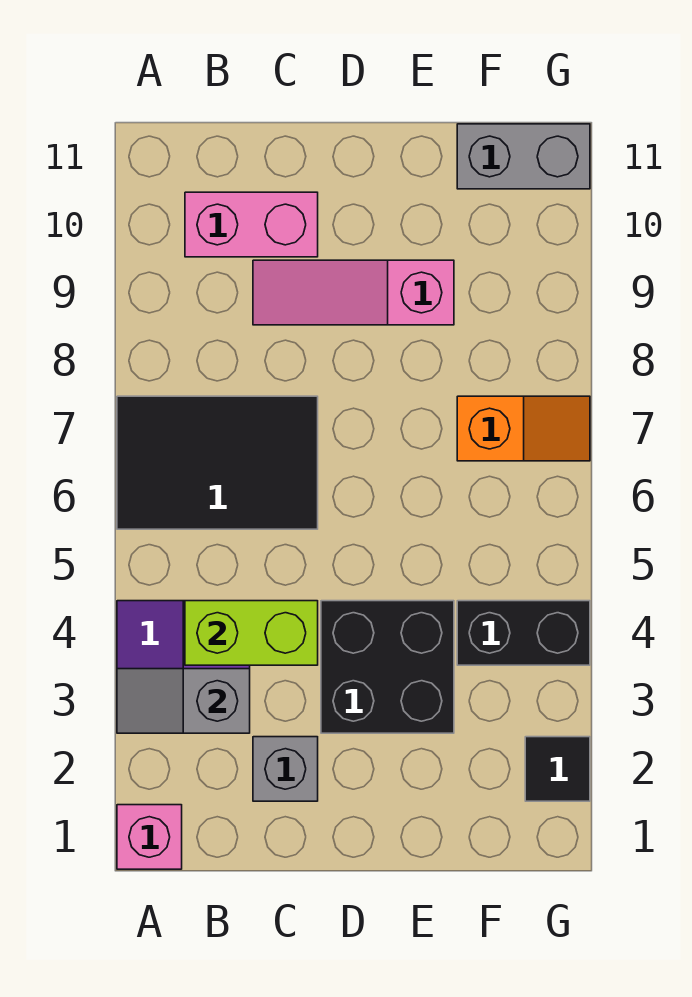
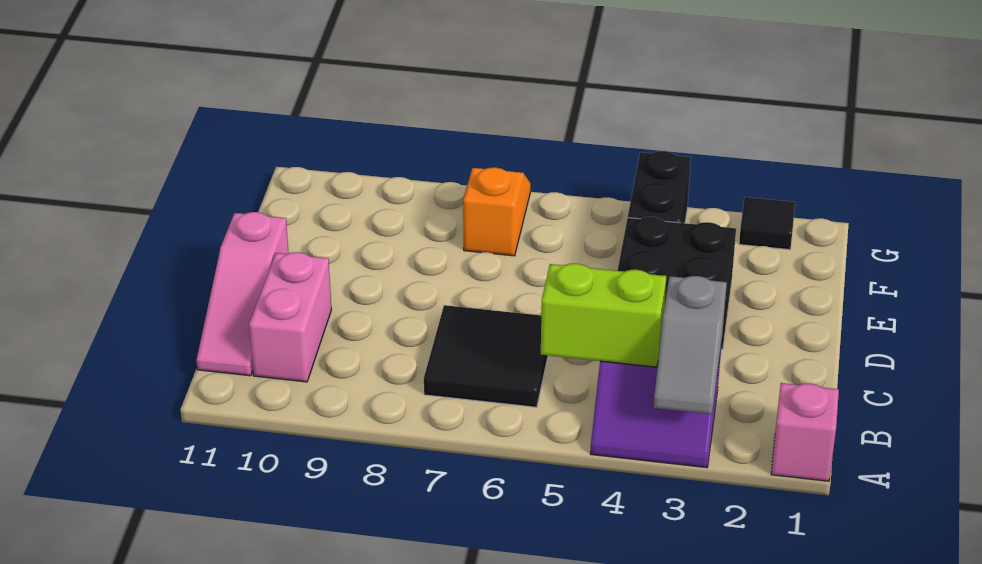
black tile A6:C7 level 1 -> black tile B6:C7 level 1
lime brick B4:C4 level 2 -> lime brick B4:B5 level 2
grey brick C2 level 1 -> none
pink slope C9:E9 level 1 top E -> pink slope B11:D11 level 1 top D
grey brick F11:G11 level 1 -> none

